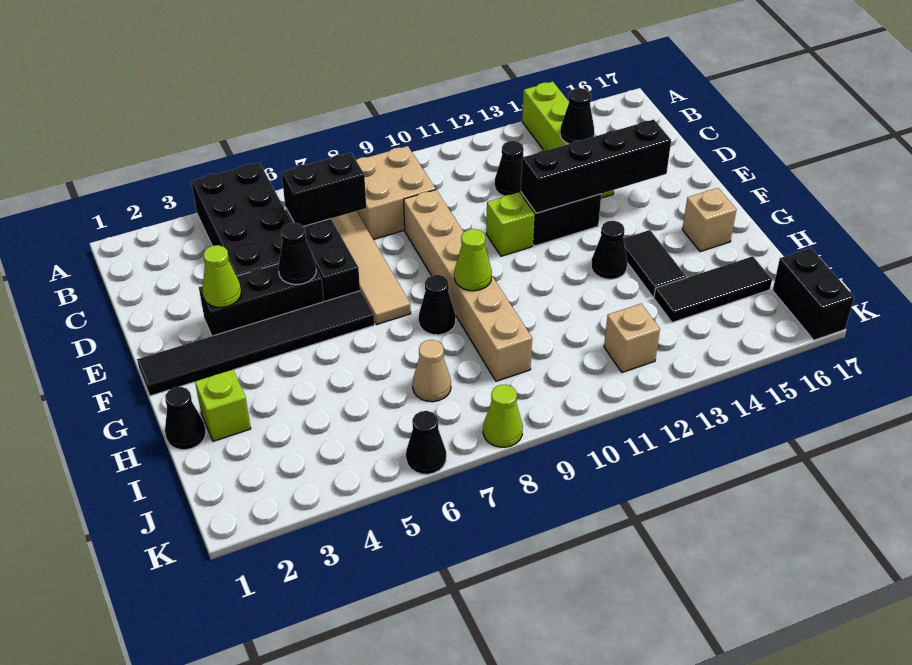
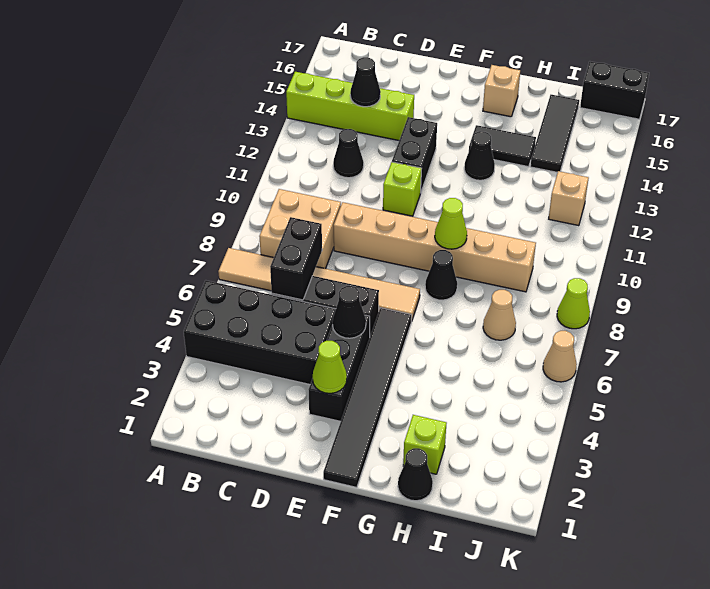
black brick E12:E15 level 2 -> none
black cone K6 level 1 -> tan cone K6 level 1

